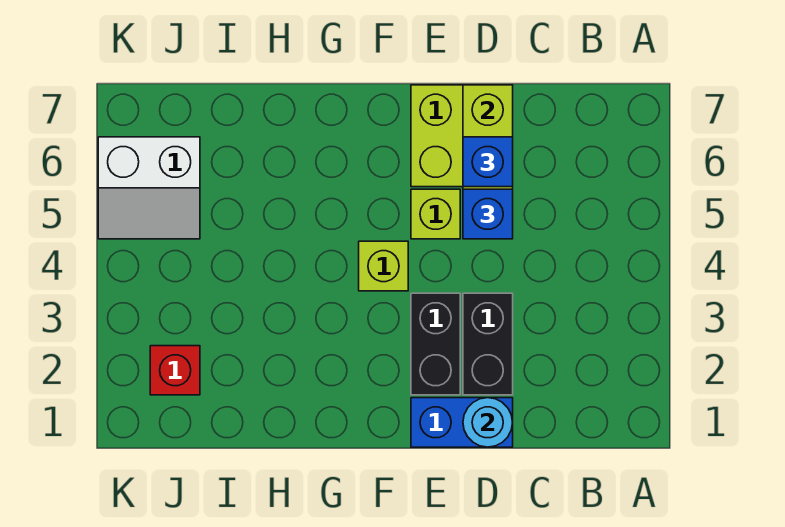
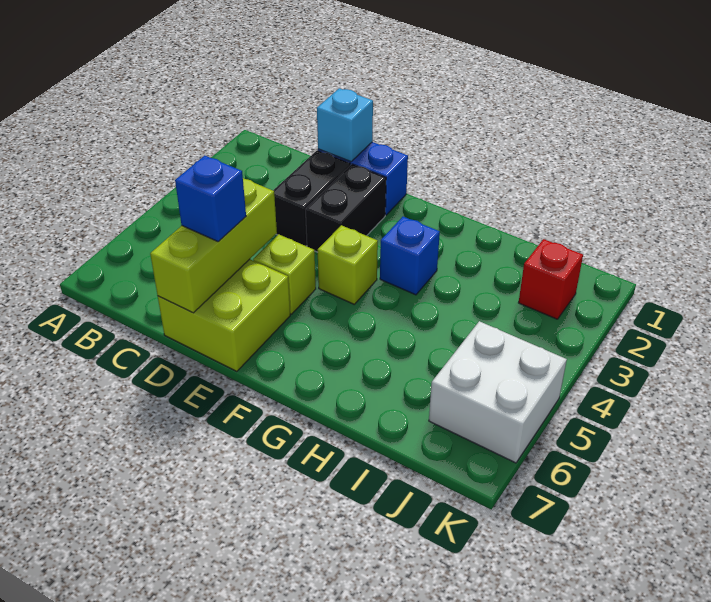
cyan round brick D1 level 2 -> cyan brick D1 level 2
blue brick D5 level 3 -> blue brick G3 level 1
white slope J5:K6 level 1 top 6 -> white brick J5:K6 level 1

